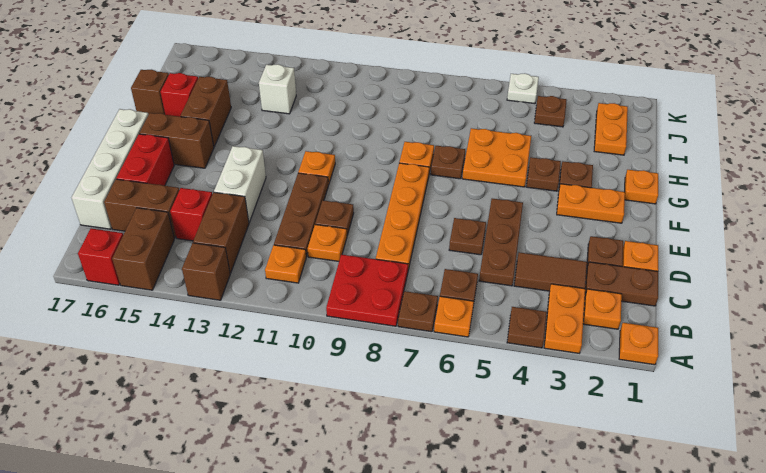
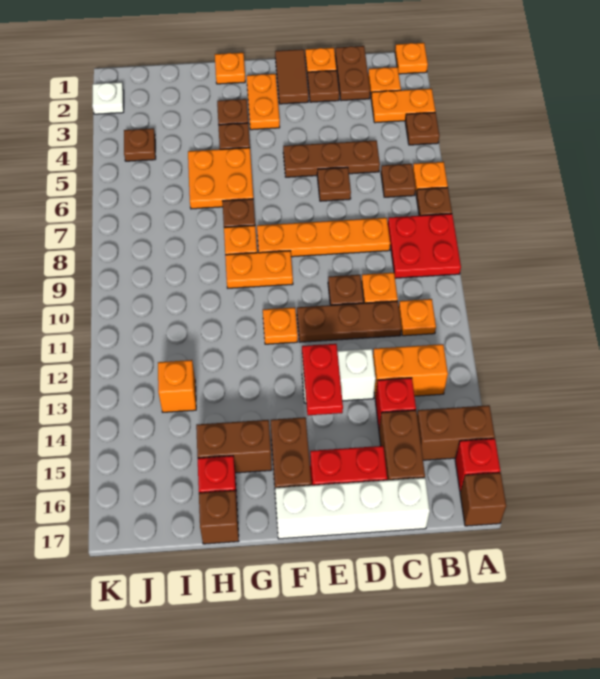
brown brick A13 level 1 -> brown brick A17 level 1
brown brick B13:C13 level 1 -> orange brick B13:C13 level 1
brown tile C3:C4 level 1 -> brown tile E1:E2 level 1
none -> red plate E13:E14 level 2
orange plate I2:J2 level 1 -> orange plate F9:G9 level 1
white brick I13 level 1 -> orange brick I13 level 1
white plate K5 level 1 -> white plate K2 level 1

